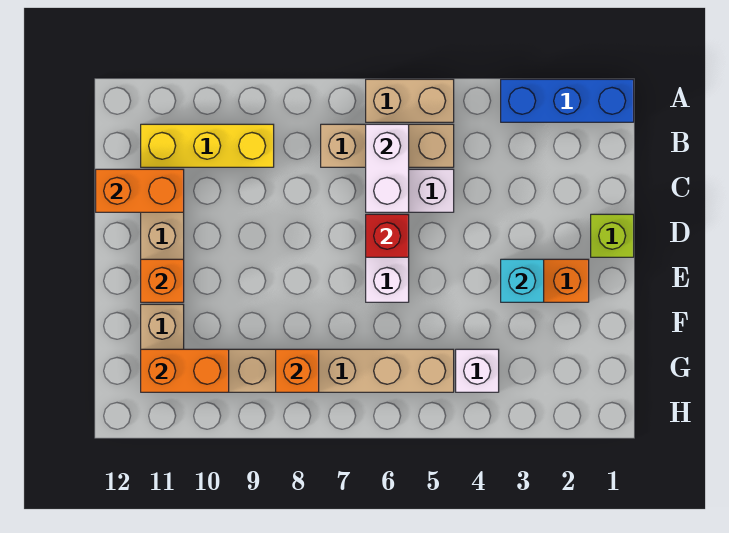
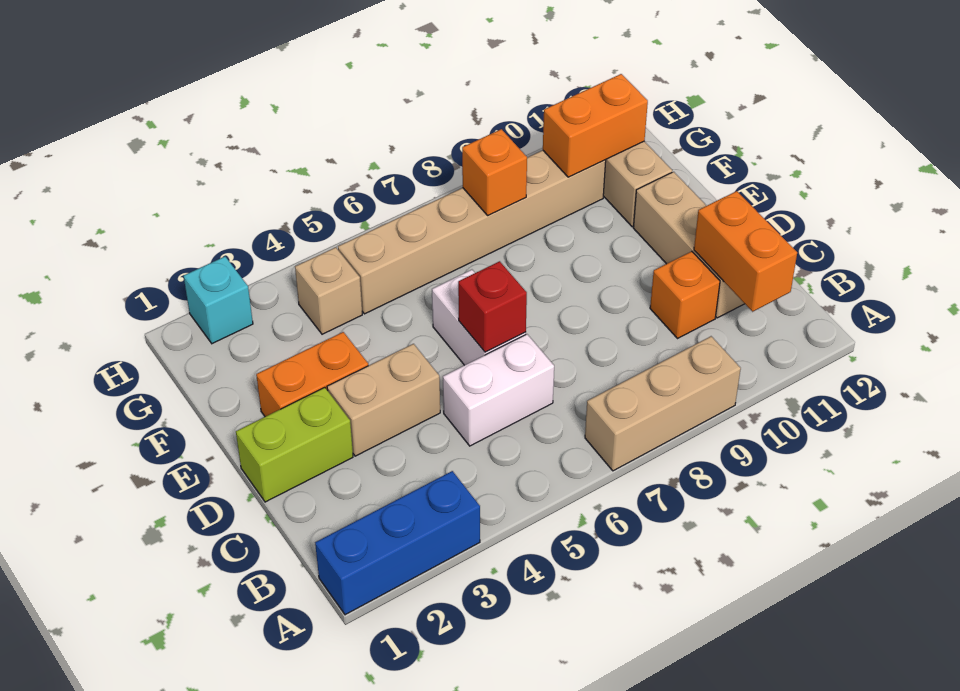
tan brick A5:A6 level 1 -> tan brick D3:D4 level 1
tan brick B5:B7 level 1 -> tan brick A7:A9 level 1
white brick B6:C6 level 2 -> none
yellow brick B9:B11 level 1 -> none
orange brick C11:C12 level 2 -> orange brick B11:C11 level 2
lime brick D1 level 1 -> lime brick D1:D2 level 1
cyan brick E3 level 2 -> cyan brick H2 level 1
orange brick E11 level 2 -> orange brick C10 level 1
white brick G4 level 1 -> tan brick G4 level 1

